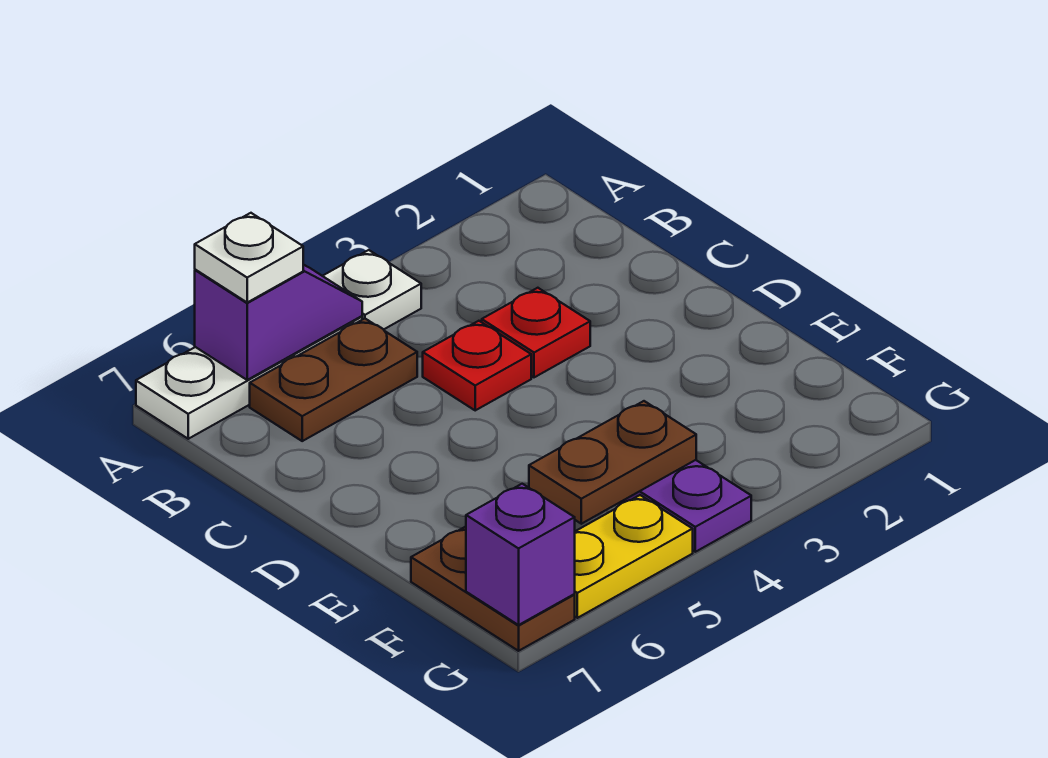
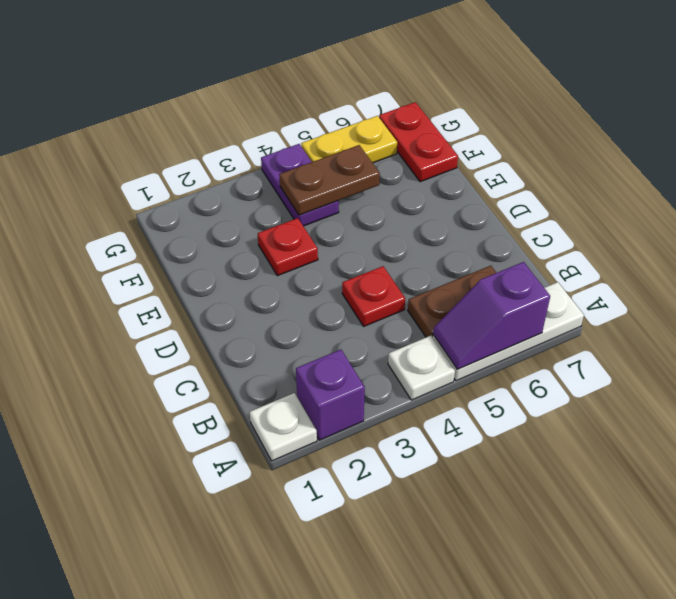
white plate A6 level 3 -> white plate A1 level 1
red plate C3 level 1 -> red plate E3 level 1
brown plate F7:G7 level 1 -> red plate F7:G7 level 1
purple brick G7 level 2 -> purple brick A2 level 1

